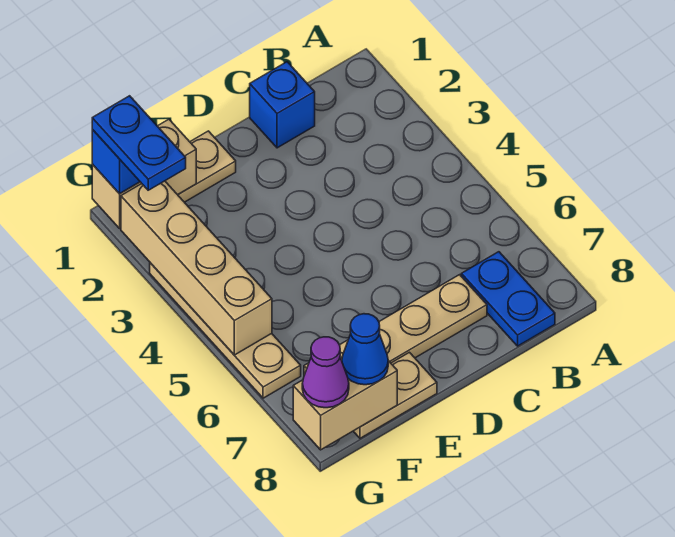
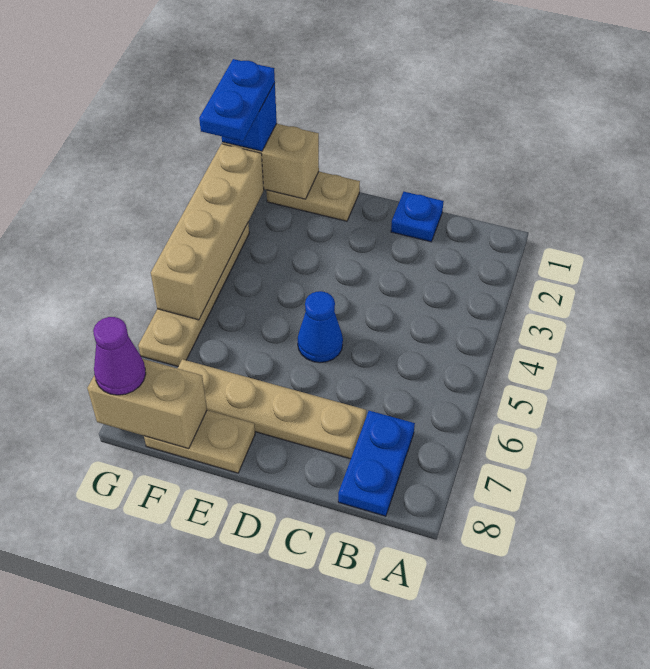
blue brick C1 level 1 -> blue plate C1 level 1
blue cone F8 level 3 -> blue cone D5 level 1

